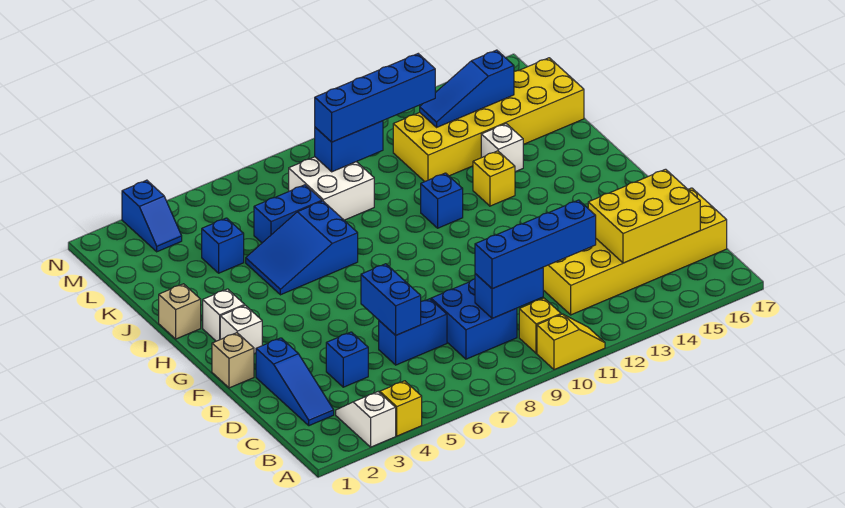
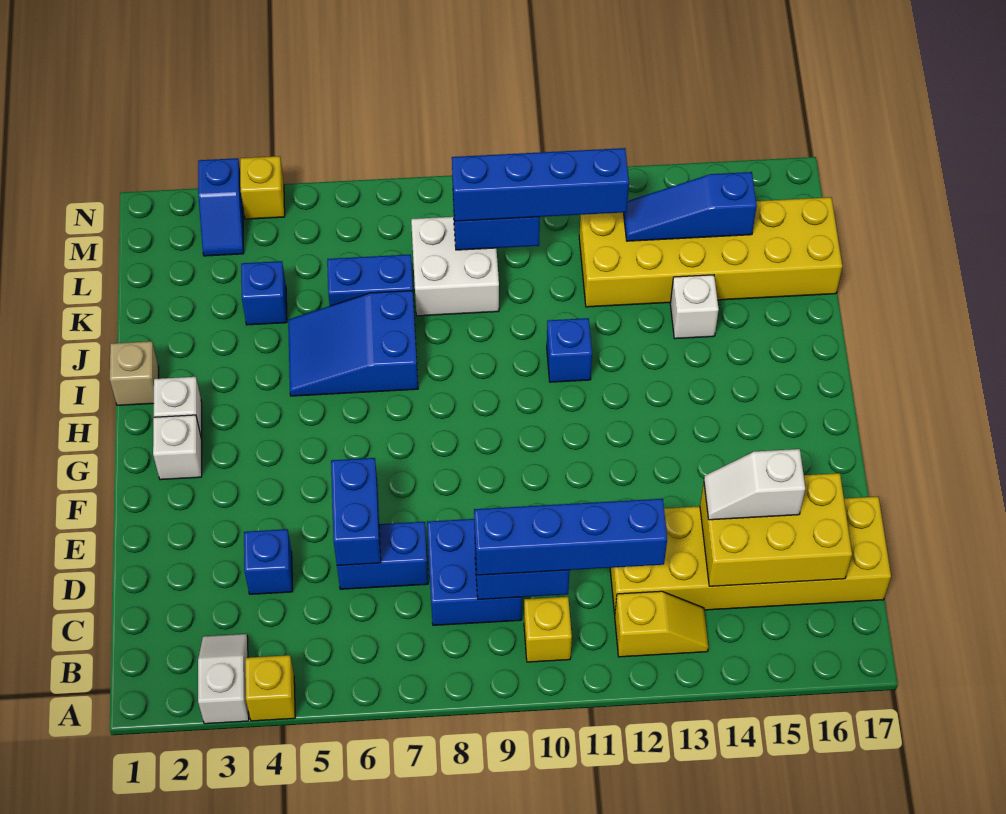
yellow slope A10:A11 level 1 top 10 -> yellow slope B12:B13 level 1 top 12
blue slope C2:E2 level 1 top E -> none
none -> white slope D14:D15 level 3 top 15
tan brick F1 level 1 -> none
yellow brick I13 level 1 -> yellow brick N4 level 1

